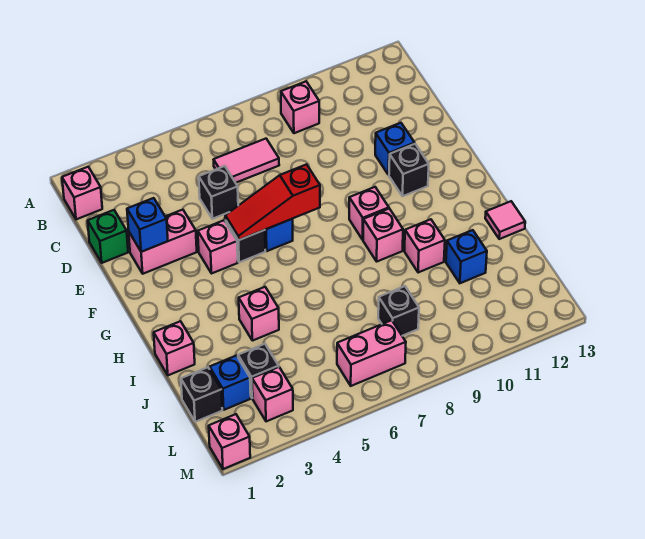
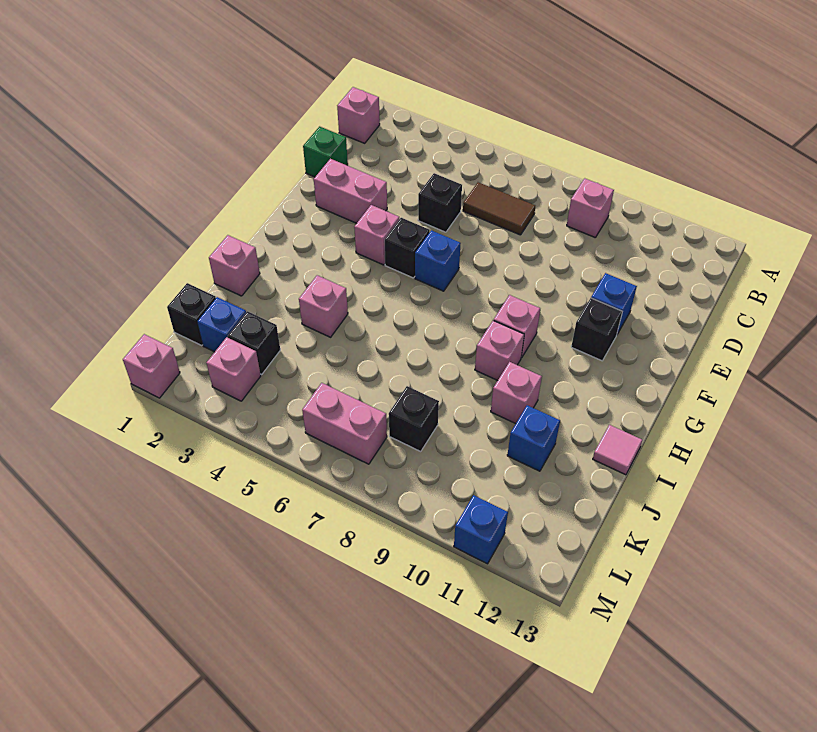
pink tile C6:C7 level 1 -> brown tile C6:C7 level 1
blue brick E2 level 2 -> blue brick M11 level 1
red slope F5:F7 level 2 top 7 -> none

